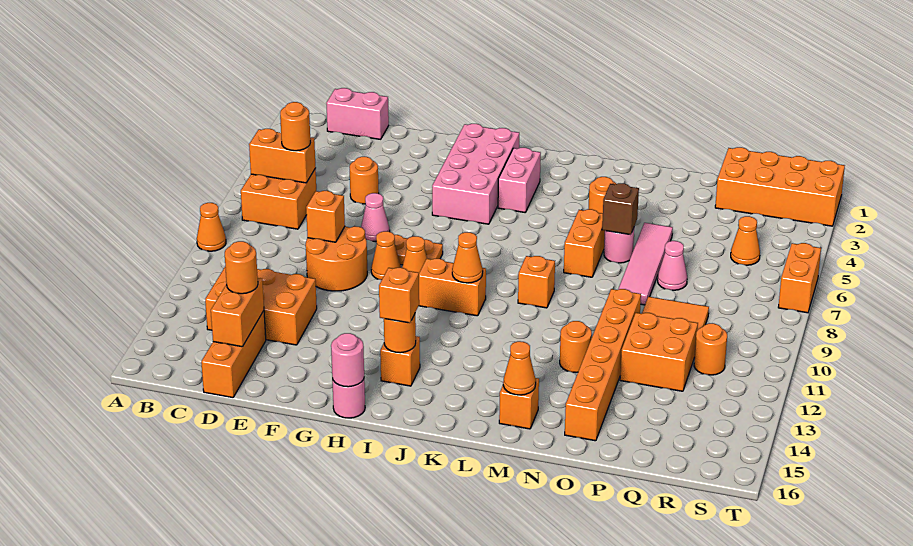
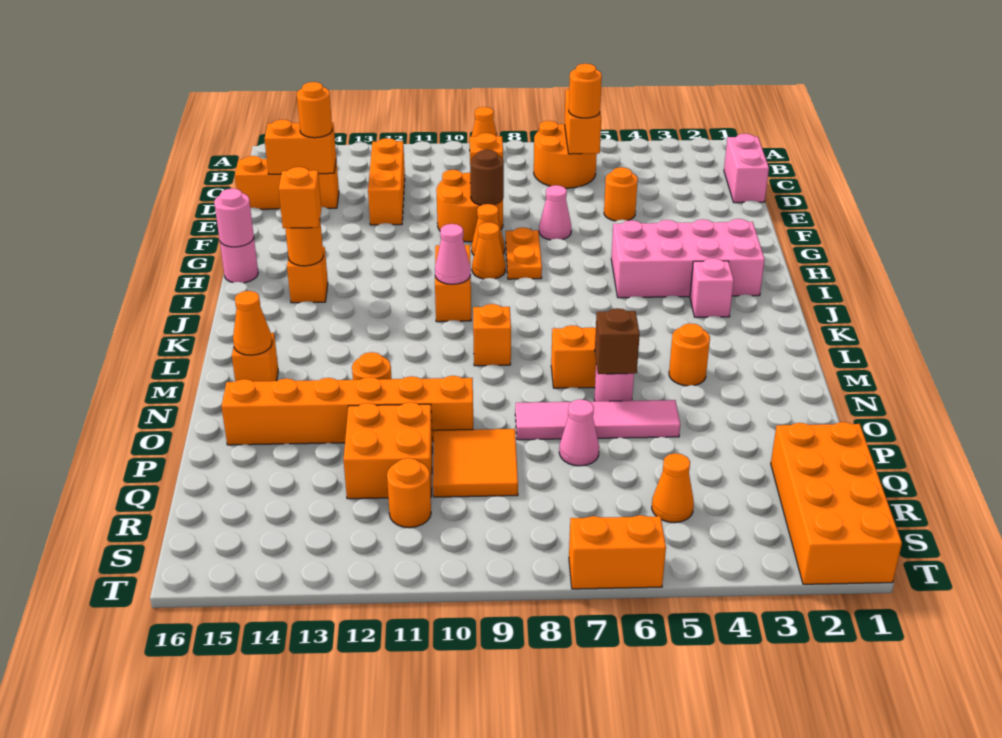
orange brick B6:C7 level 1 -> orange round brick B6:C7 level 1
orange brick C12:E13 level 1 -> orange brick C12:E12 level 1
none -> brown round brick F9 level 2
pink brick J3:J4 level 1 -> pink brick J3 level 1
orange cone J10 level 2 -> pink cone J10 level 2

